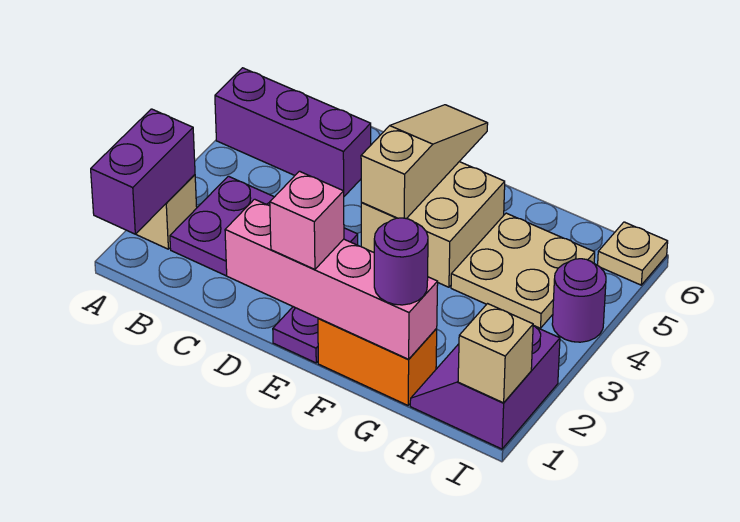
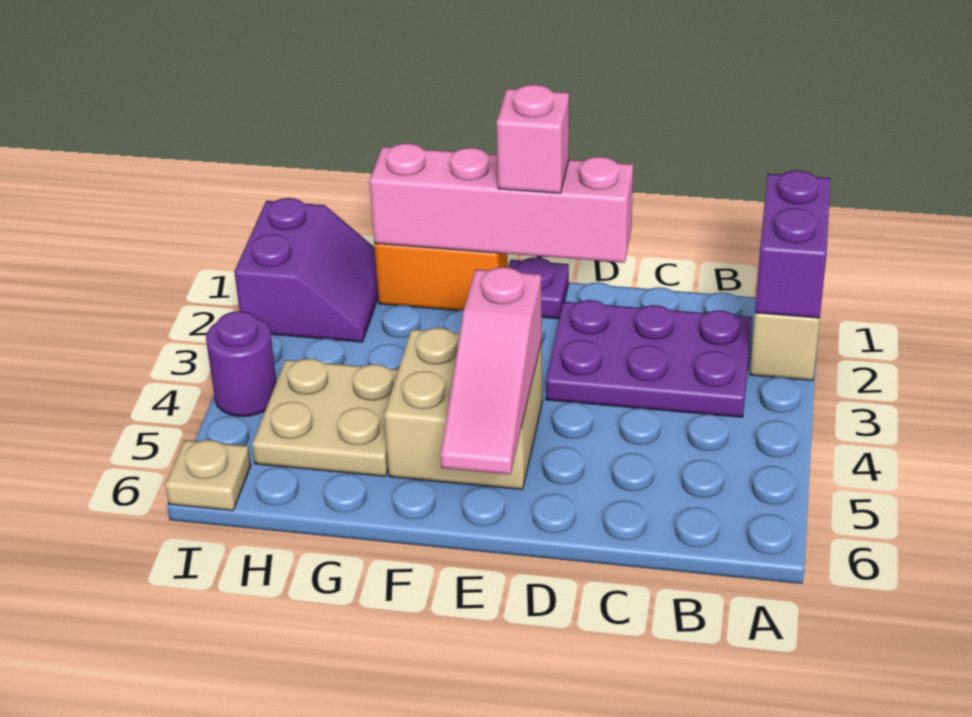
purple brick A5:C5 level 1 -> none
tan slope E4:E6 level 2 top 4 -> pink slope E4:E6 level 2 top 4
purple round brick G1 level 3 -> none
tan brick I1 level 2 -> none

